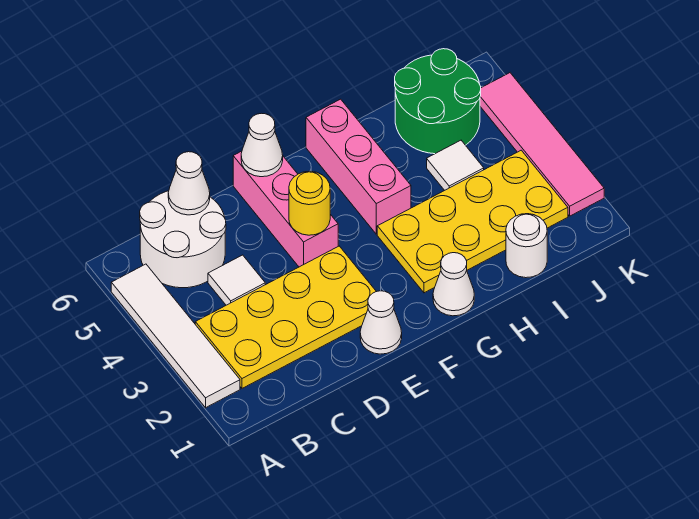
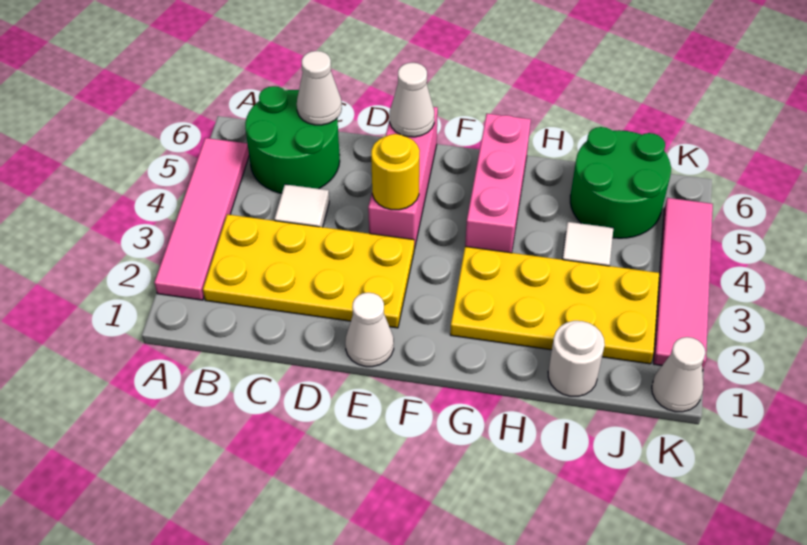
white tile A2:A5 level 1 -> pink tile A2:A5 level 1
white round brick B5:C6 level 1 -> green round brick B5:C6 level 1
white cone G1 level 1 -> white cone K1 level 1

